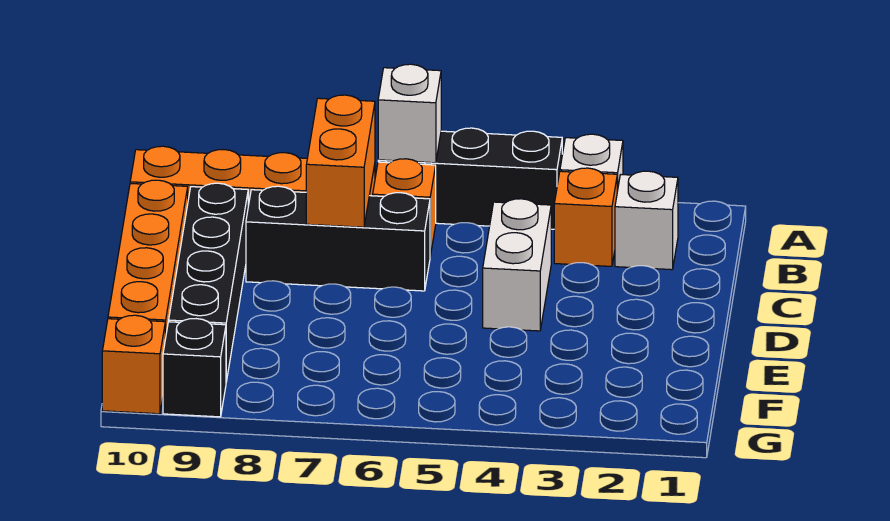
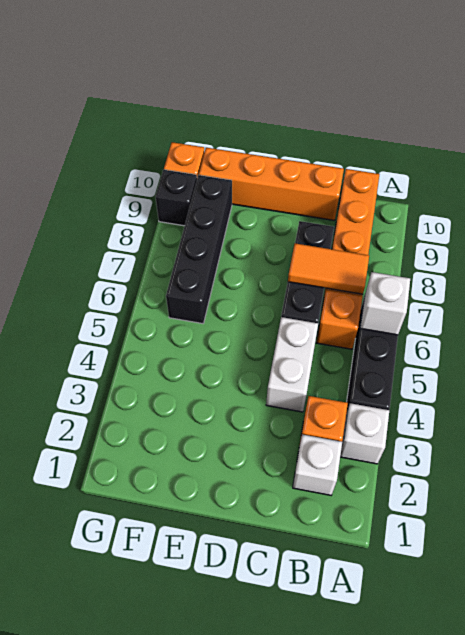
orange brick B7:C7 level 2 -> orange tile B7:C7 level 2
white brick C4:D4 level 1 -> white brick C4:C5 level 1
black brick C9:F9 level 1 -> black brick F6:F9 level 1

